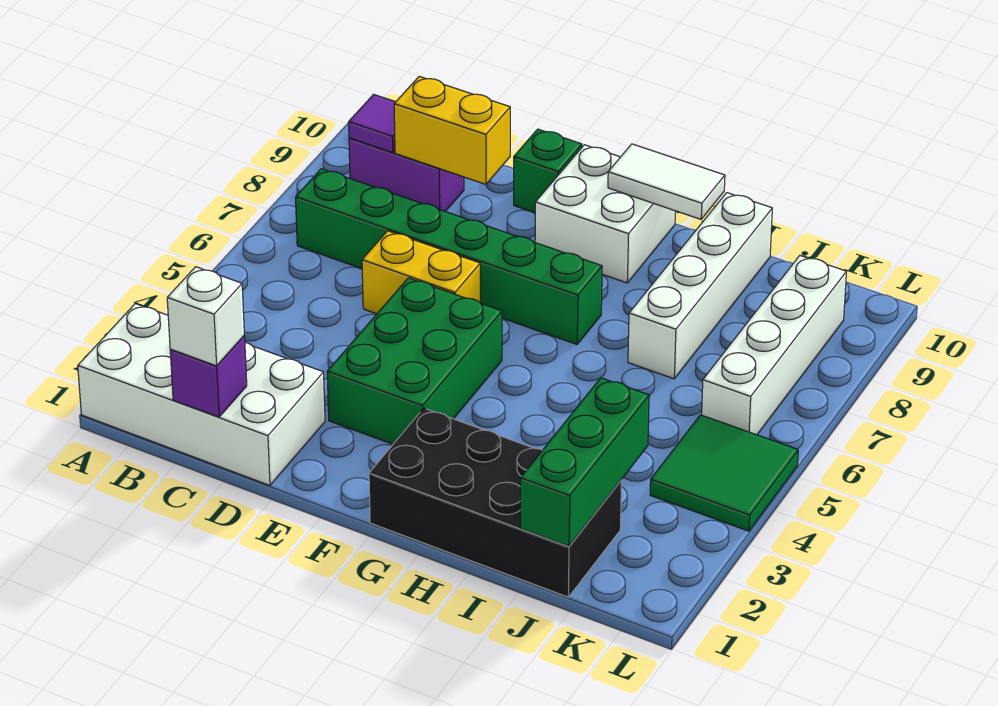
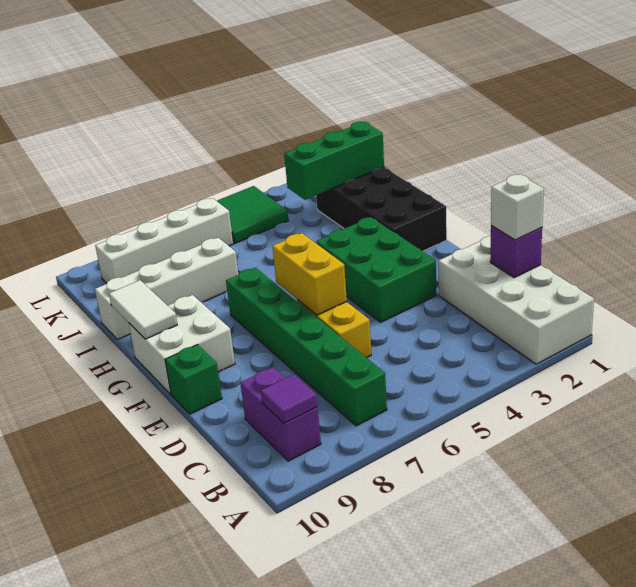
yellow brick C9:D9 level 2 -> yellow brick E6:F6 level 2
green brick E3:F5 level 1 -> green brick E3:G4 level 1

